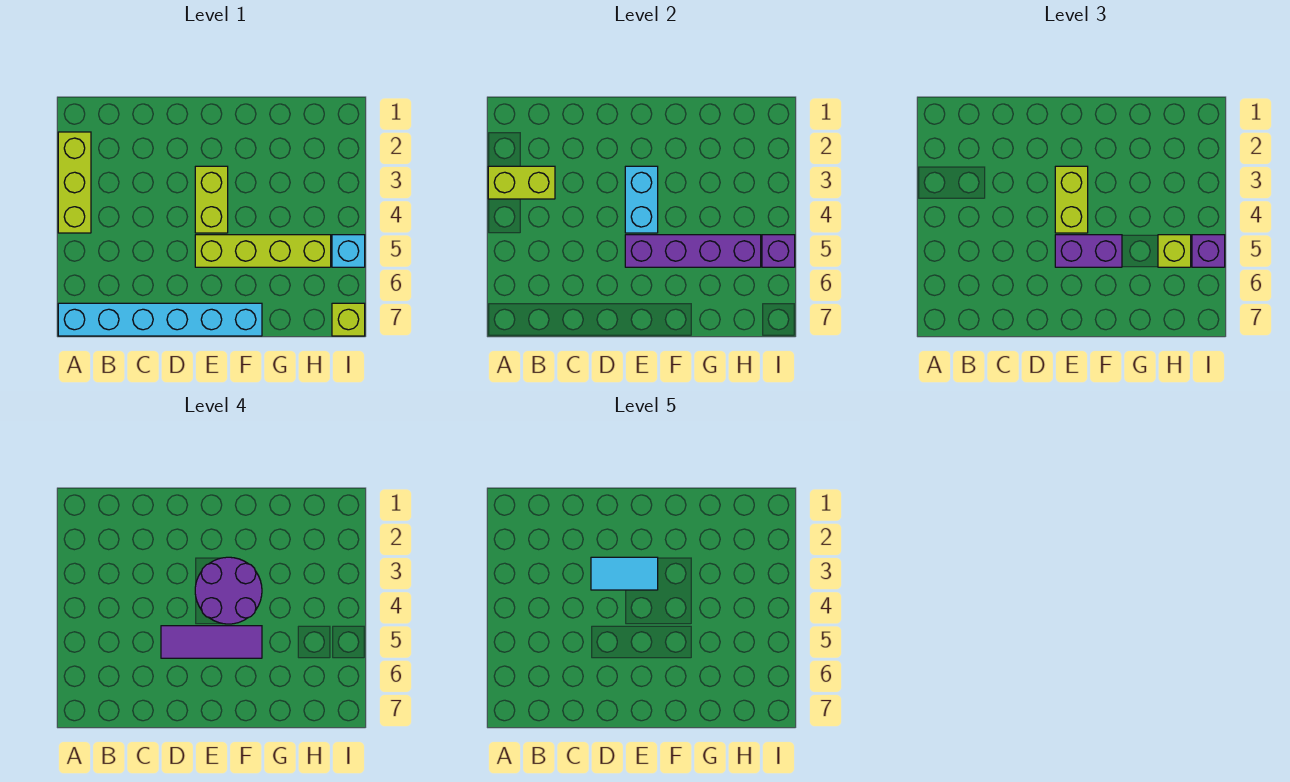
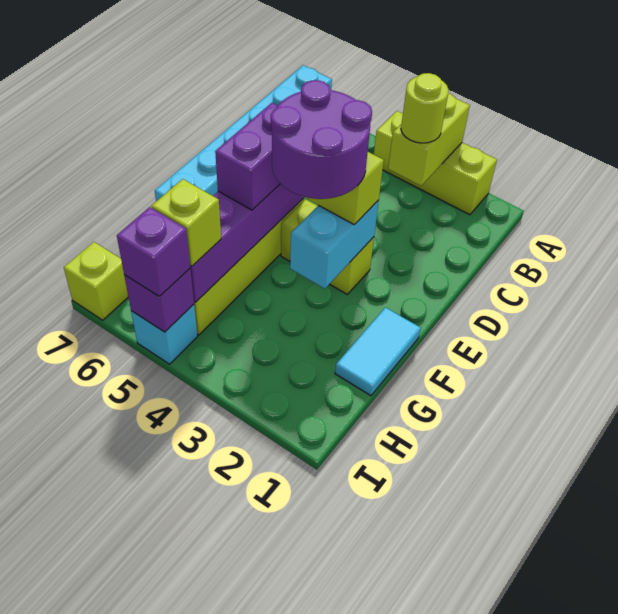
none -> lime round brick B3 level 3
cyan tile D3:E3 level 5 -> cyan tile F1:G1 level 1
purple tile D5:F5 level 4 -> none
cyan brick E3:E4 level 2 -> cyan brick E3:F3 level 2

